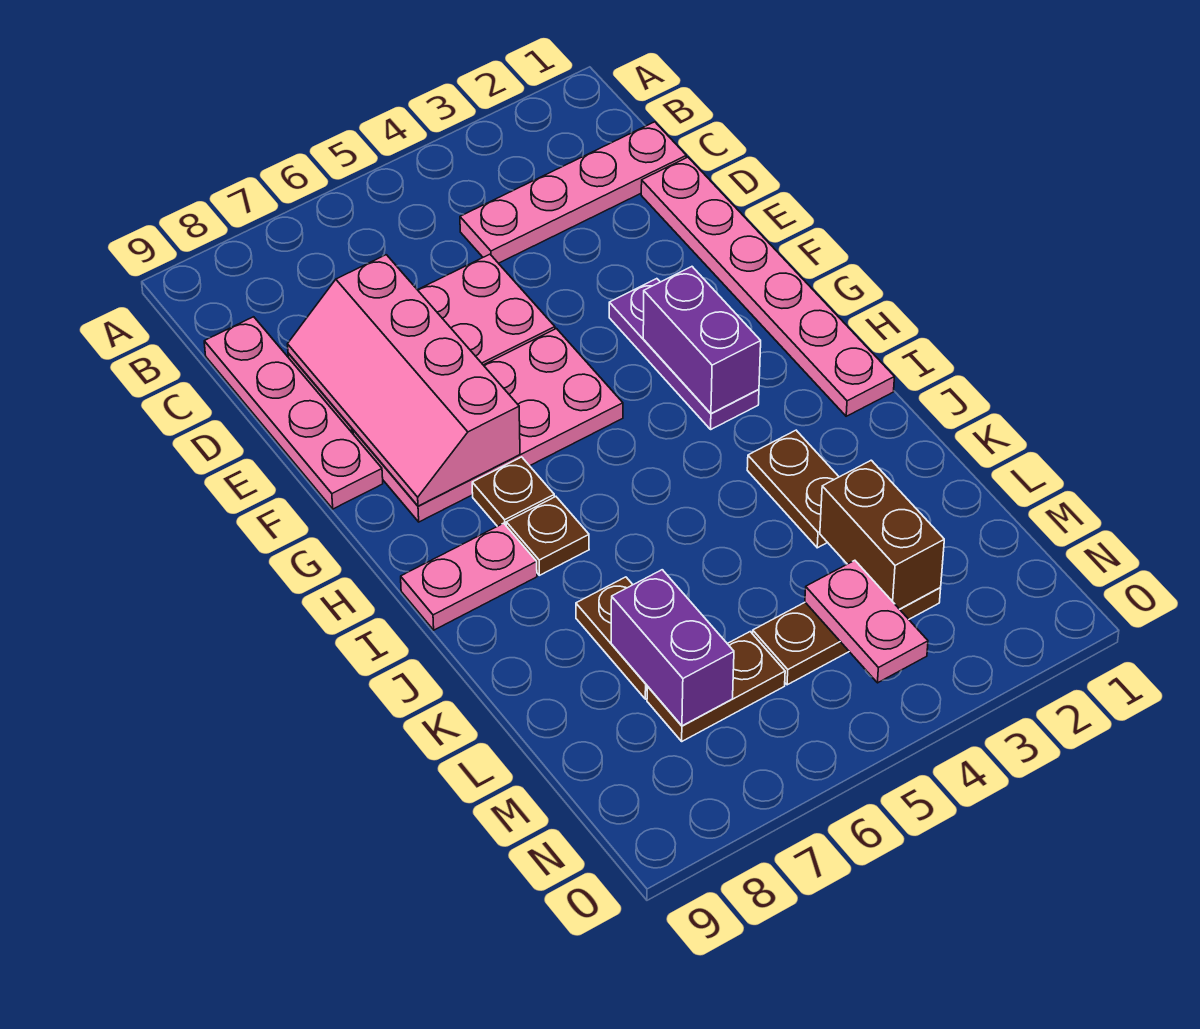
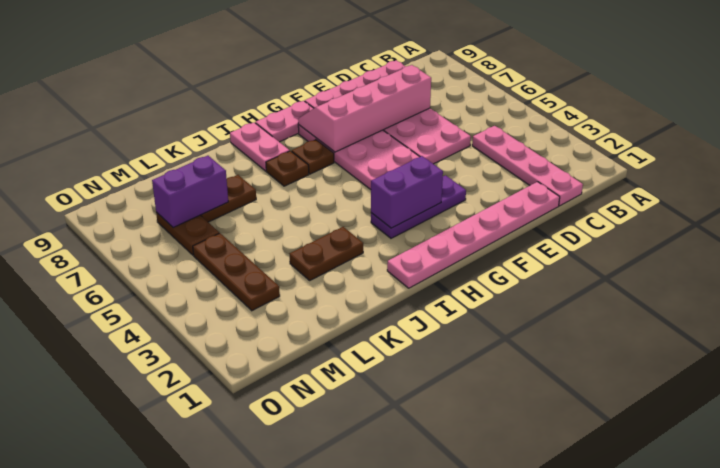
brown brick L3:M3 level 2 -> none
pink plate M4:N4 level 2 -> pink plate G9:H9 level 1

